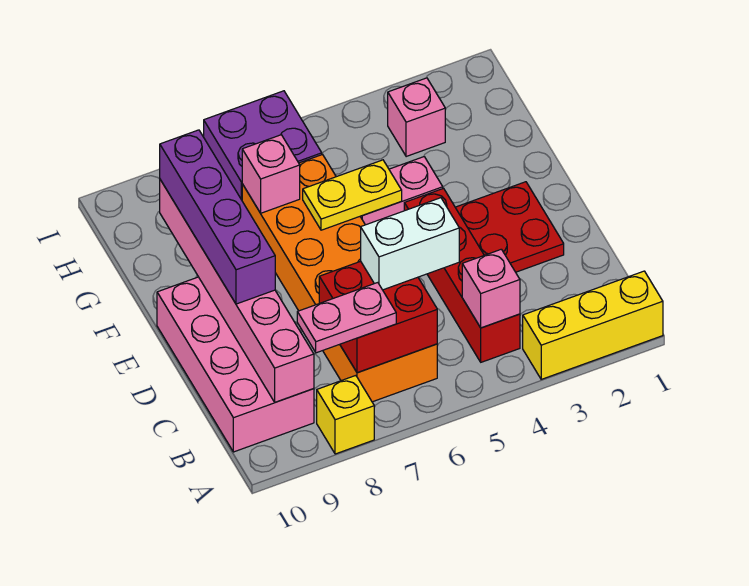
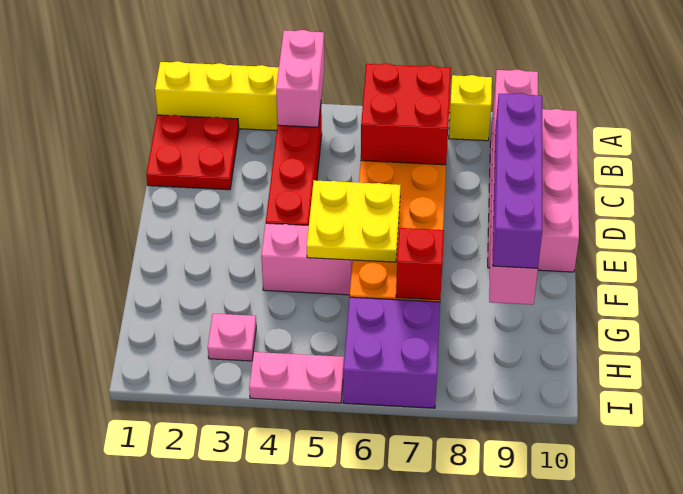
pink brick B4 level 2 -> pink brick A4:B4 level 2
pink plate B7:B8 level 3 -> pink plate I4:I5 level 1
white brick C5:C6 level 3 -> none
red plate D2:E3 level 1 -> red plate B1:C2 level 1
yellow plate F5:F6 level 2 -> yellow plate E5:F6 level 2
pink brick G7 level 2 -> red brick G7 level 2
pink brick H3 level 1 -> pink plate H3 level 1

